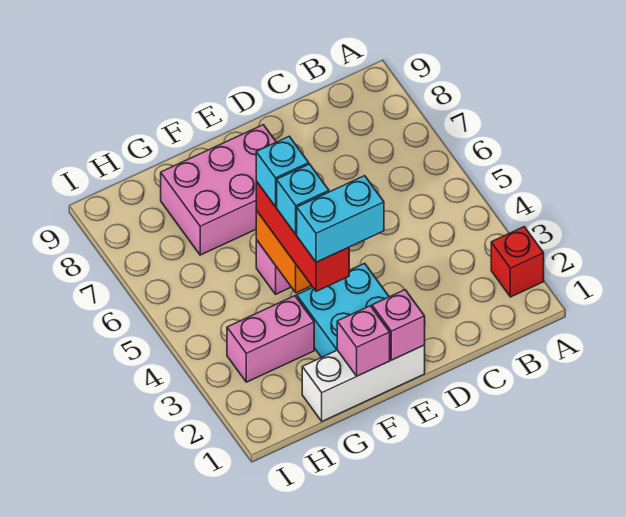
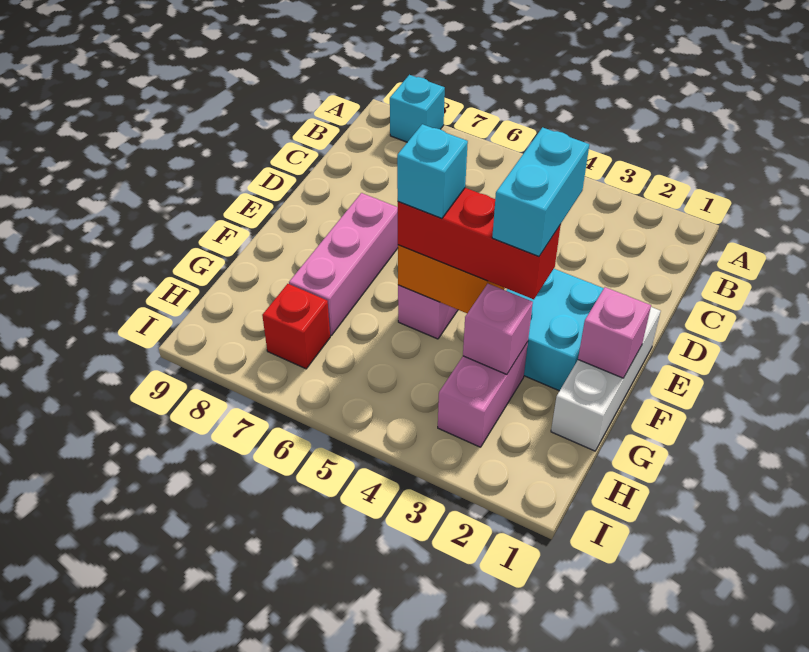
red brick A2 level 1 -> red brick H7 level 1
pink brick E1 level 2 -> pink brick G3 level 2
pink brick E7:G8 level 1 -> pink brick E7:G7 level 1
cyan brick F4 level 4 -> cyan brick A8 level 1

